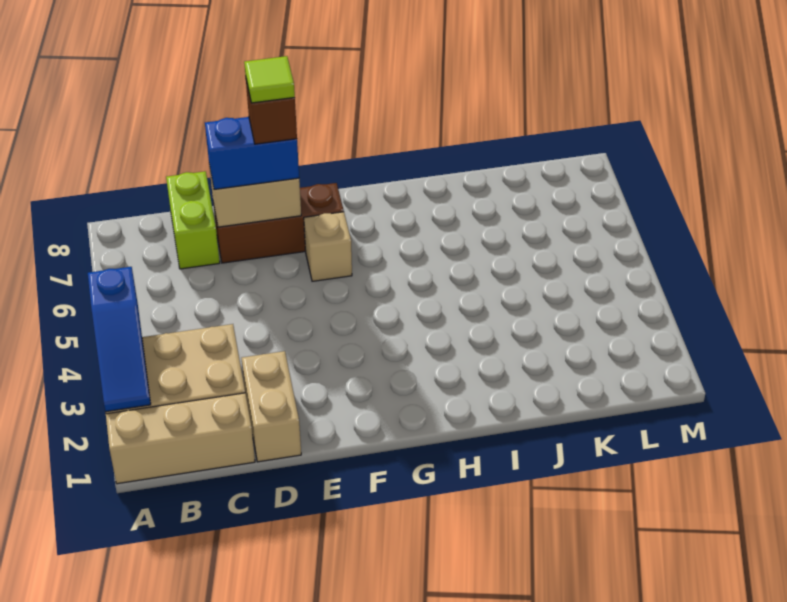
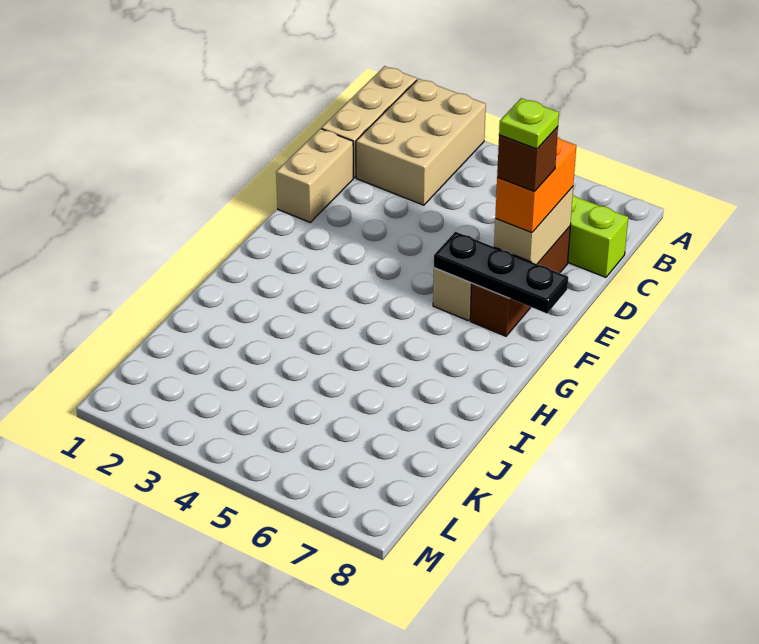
blue slope A2:A4 level 2 top 4 -> none
tan brick D1:D2 level 1 -> tan brick D1:E1 level 1
blue brick D7:E7 level 3 -> orange brick D7:E7 level 3
lime tile E7 level 5 -> lime plate E7 level 5
none -> black plate F6:F8 level 2

